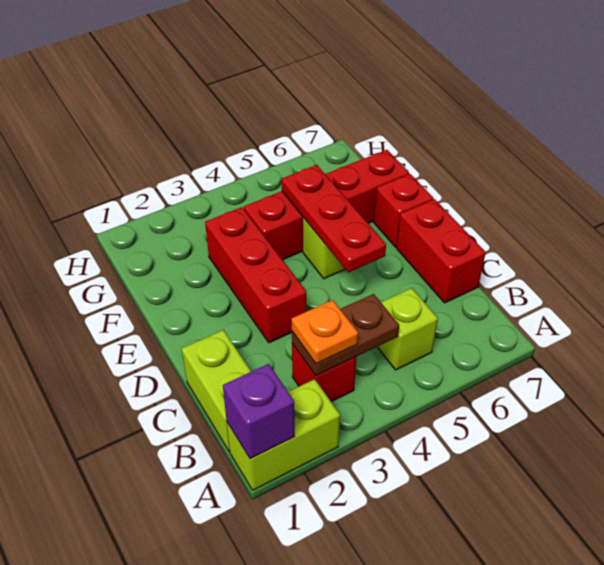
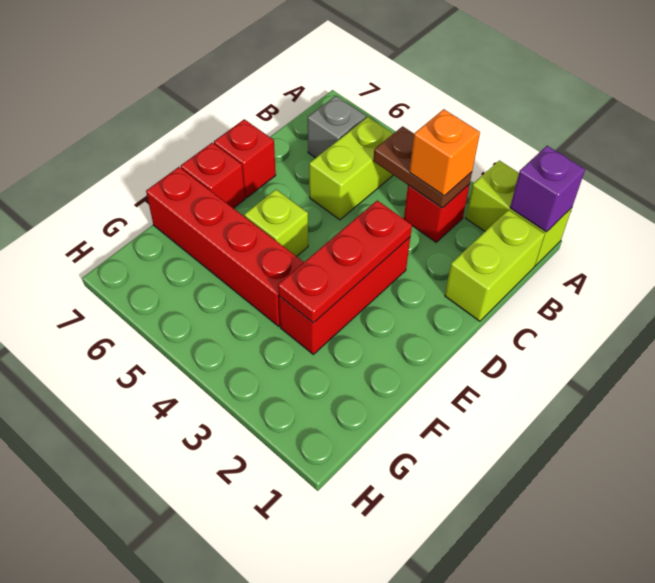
orange plate B3 level 3 -> orange brick B3 level 3
lime brick B5 level 1 -> lime brick B5:C5 level 1
none -> grey brick B6 level 1
red brick C7:D7 level 1 -> red brick D7 level 1
red plate D5:F5 level 2 -> red plate D3:F3 level 2

